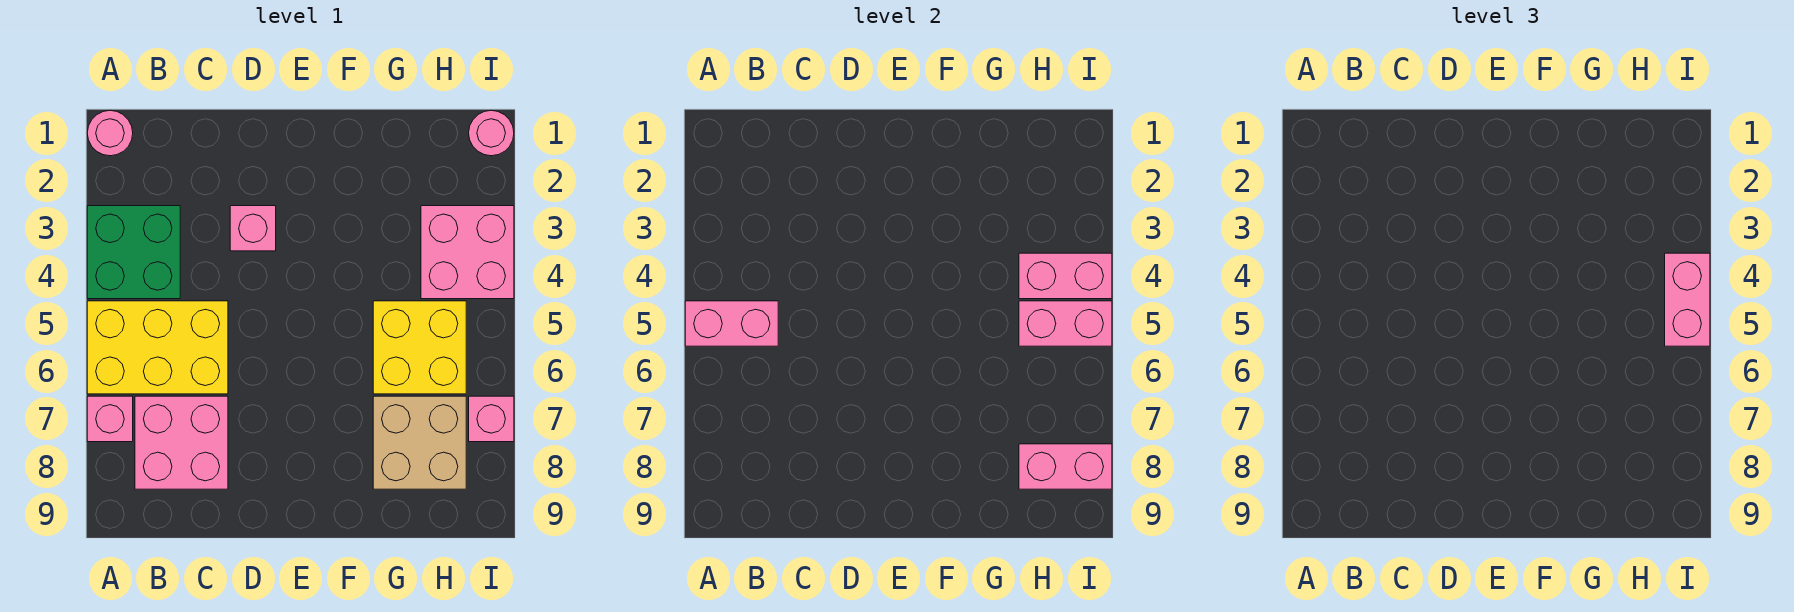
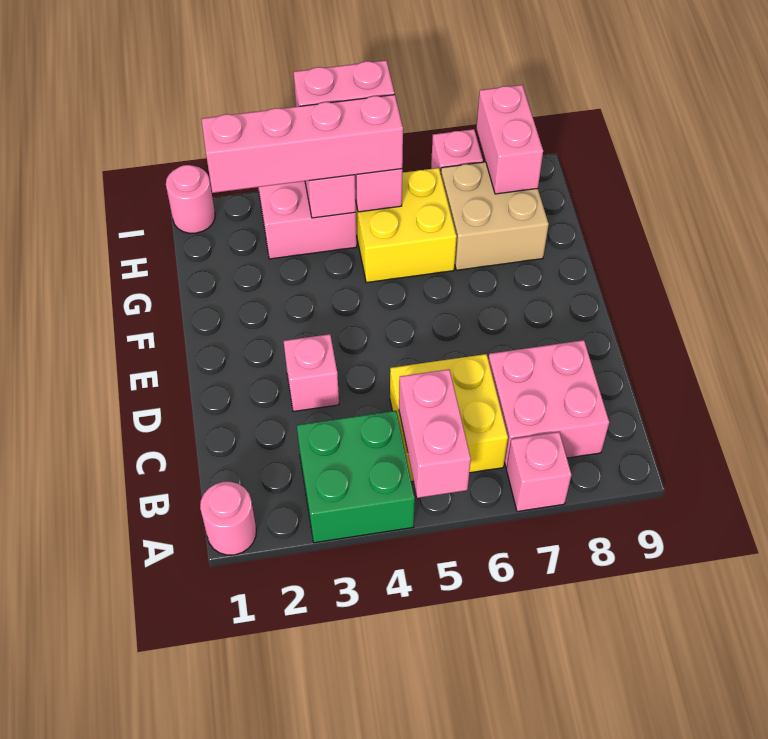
yellow brick A5:C6 level 1 -> yellow brick B5:C6 level 1
none -> pink brick H2:H5 level 3

